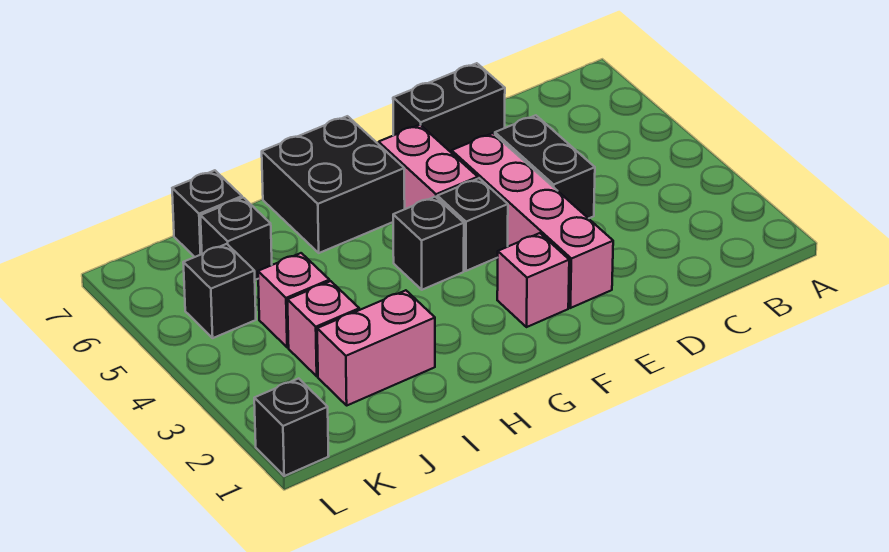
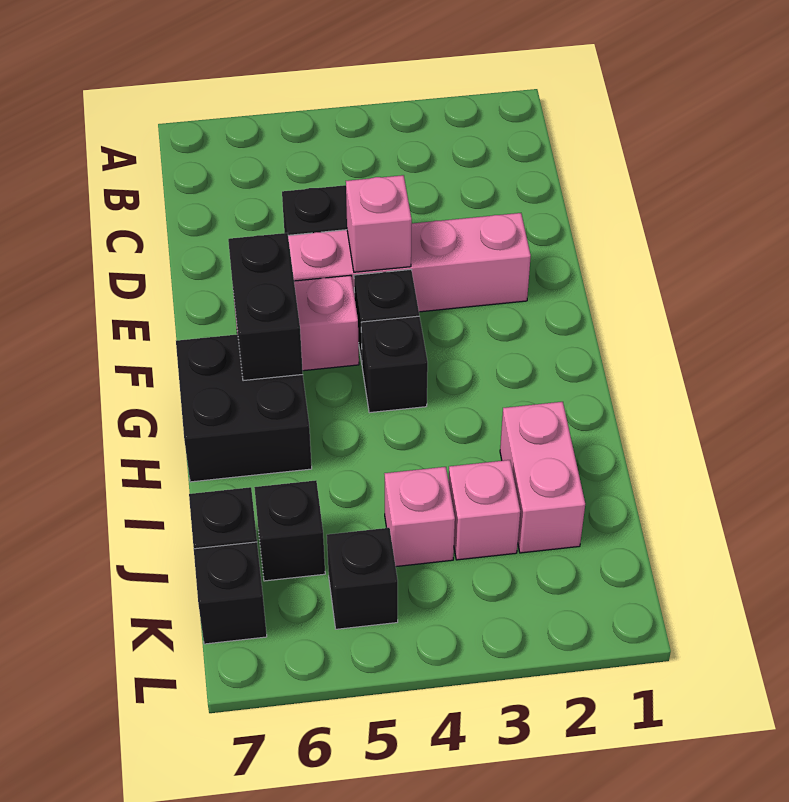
black brick D7:E7 level 1 -> black brick F6:G6 level 2
pink brick F2 level 1 -> pink brick E4 level 2
black brick L1 level 1 -> black brick K7 level 1

